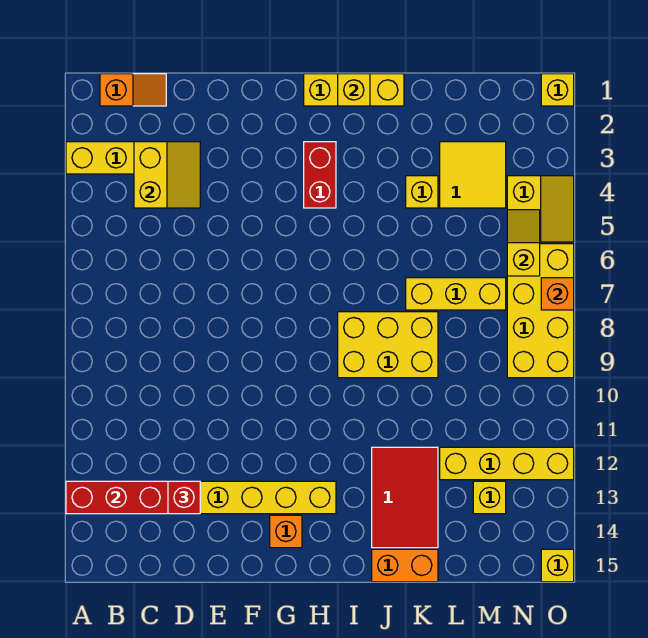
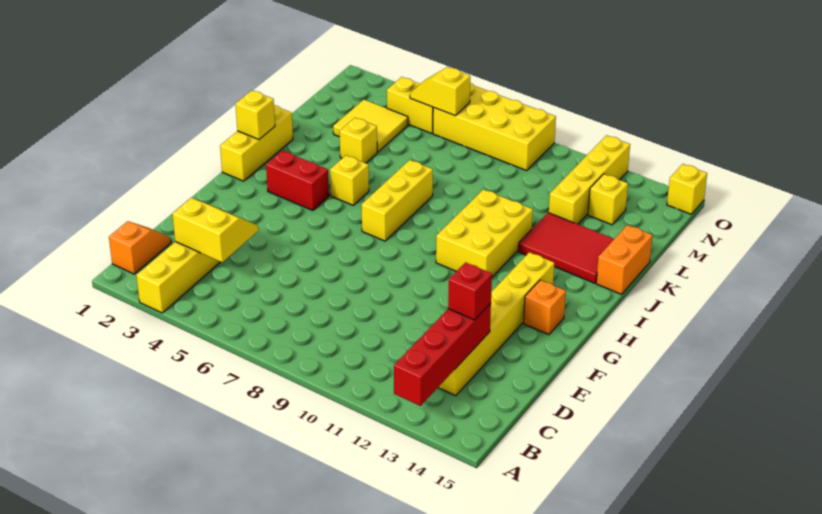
yellow brick I8:K9 level 1 -> yellow brick H10:J11 level 1
yellow brick K7:M7 level 1 -> yellow brick H7:J7 level 1
yellow brick O1 level 1 -> yellow brick I5 level 1
orange brick O7 level 2 -> none

